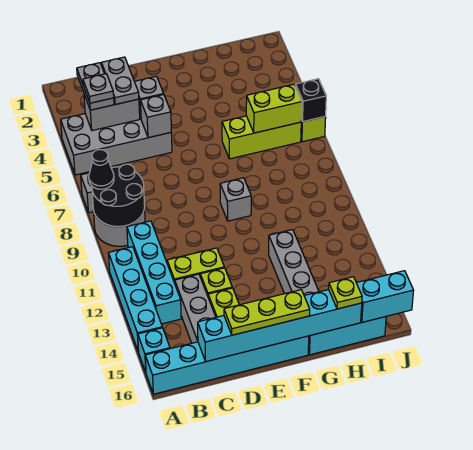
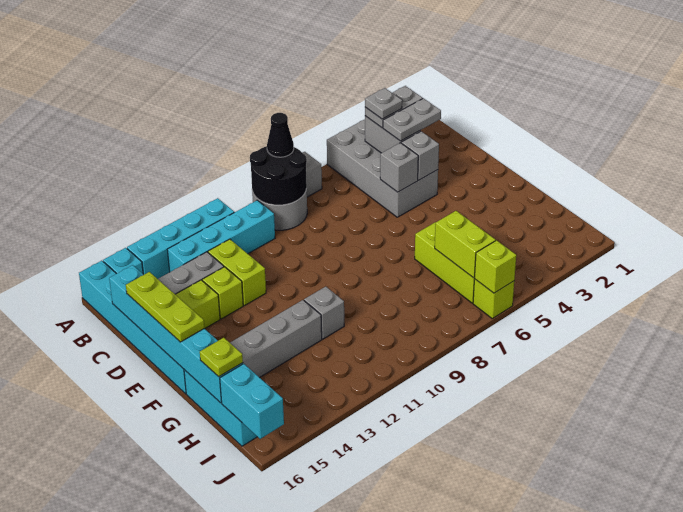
grey brick F9 level 1 -> grey brick G11 level 1
black brick J6 level 2 -> lime brick J6 level 2

